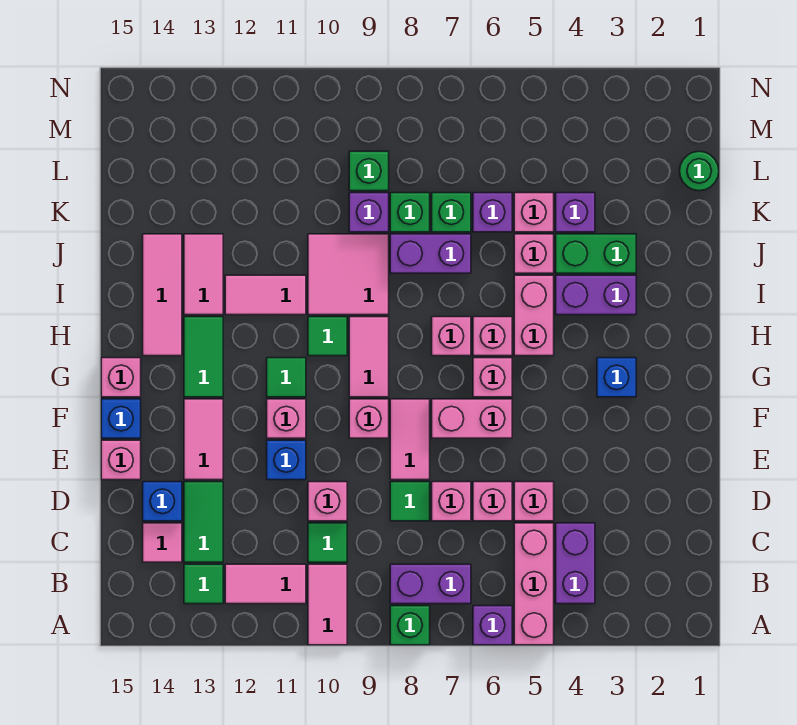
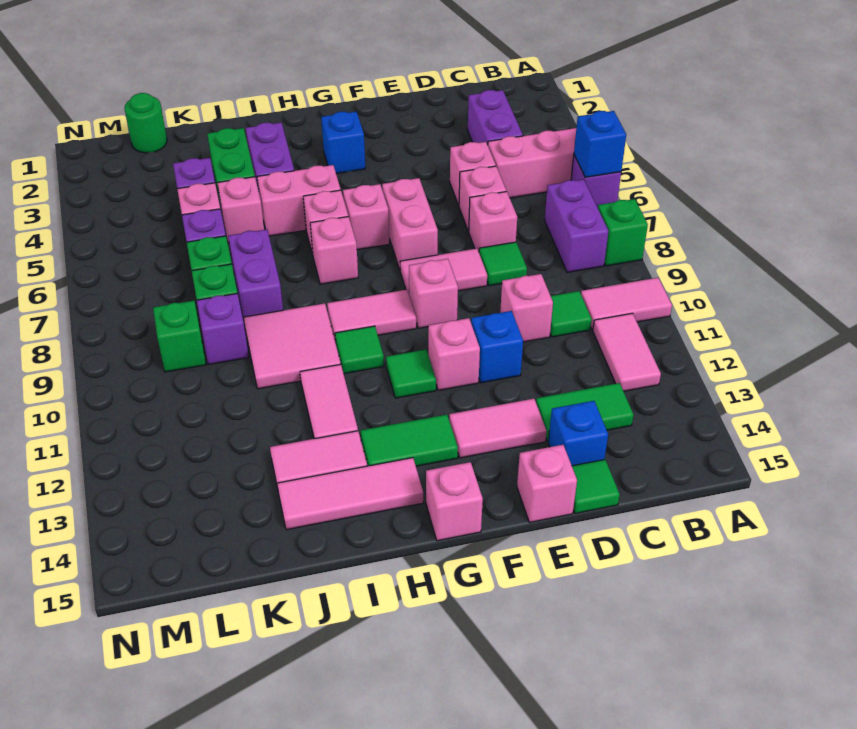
purple brick B4:C4 level 1 -> purple brick C3:C4 level 1
green tile B13 level 1 -> green tile D15 level 1
pink tile C14 level 1 -> none
blue brick F15 level 1 -> blue brick A6 level 2

